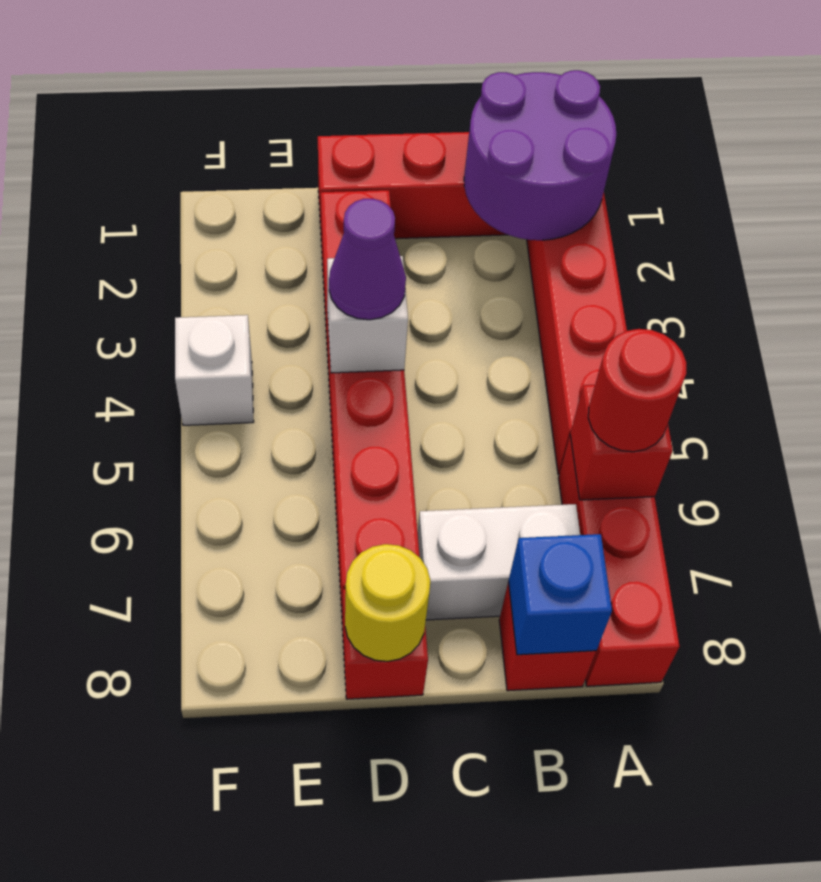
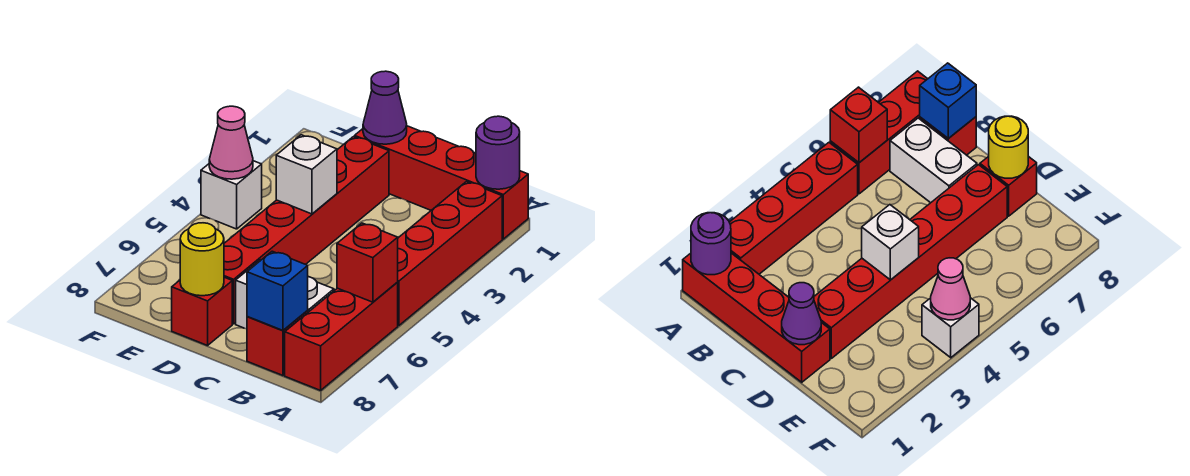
purple round brick A1:B2 level 2 -> purple round brick A1 level 2
red round brick A6 level 3 -> none
purple cone D4 level 3 -> purple cone D1 level 2
none -> pink cone F4 level 2

